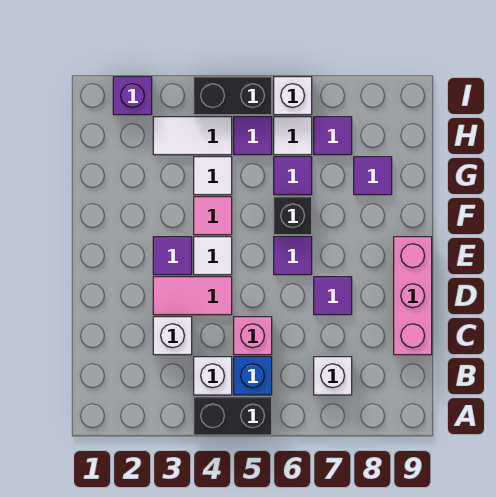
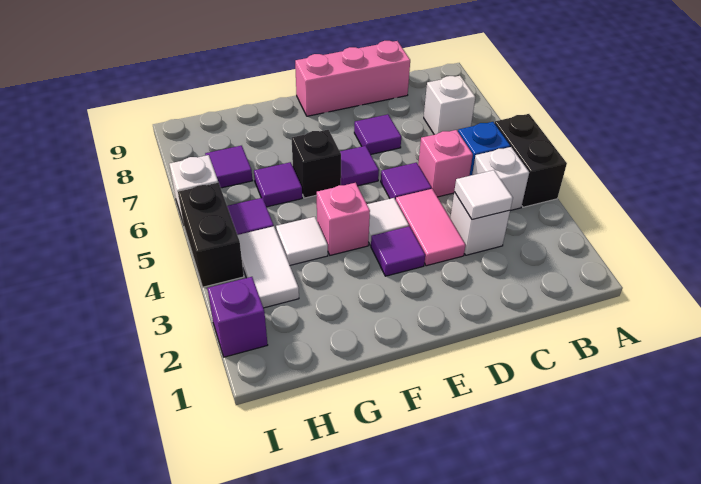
pink tile F4 level 1 -> pink brick F4 level 1
purple tile G8 level 1 -> purple tile D5 level 1
white tile H6 level 1 -> white tile C3 level 2

